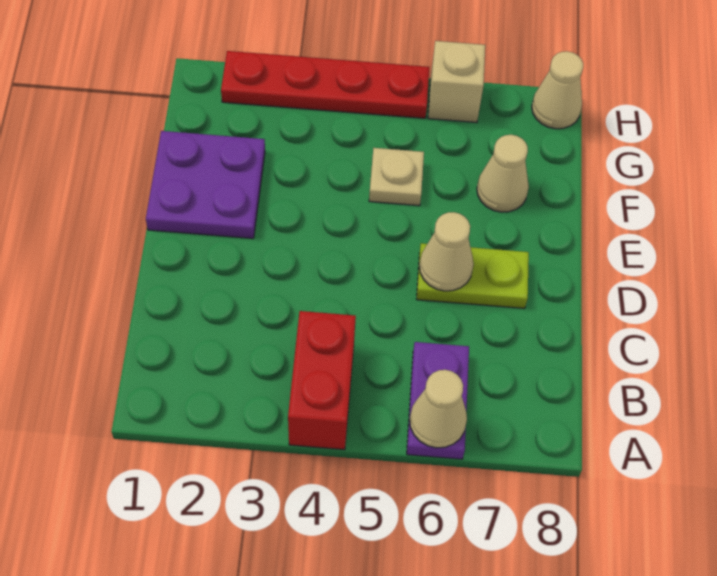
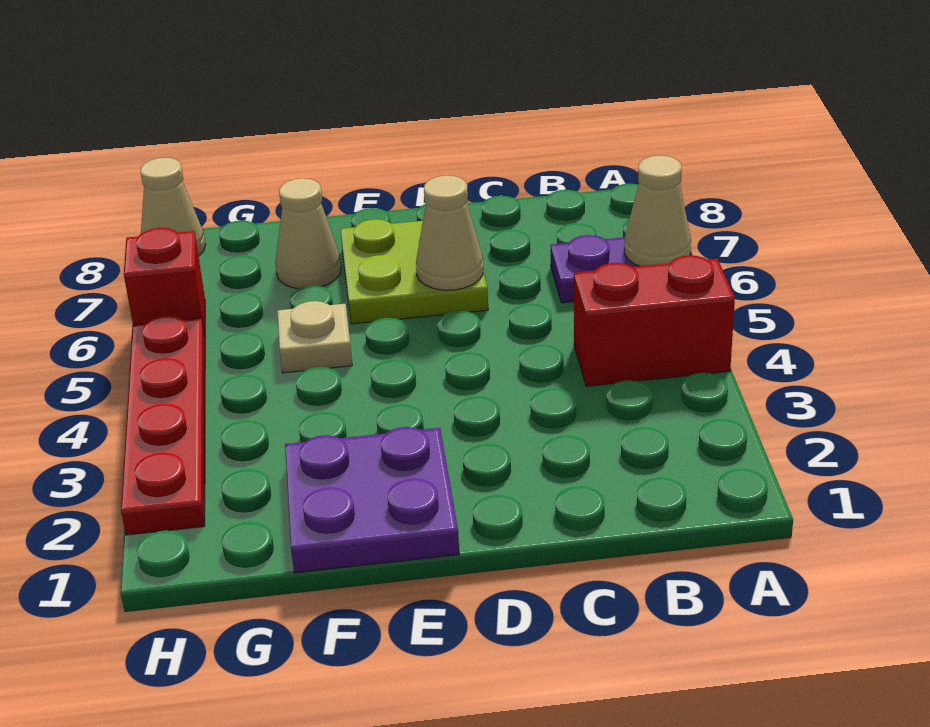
lime plate D6:D7 level 1 -> lime plate D6:E7 level 1
tan brick H6 level 1 -> red brick H6 level 1

